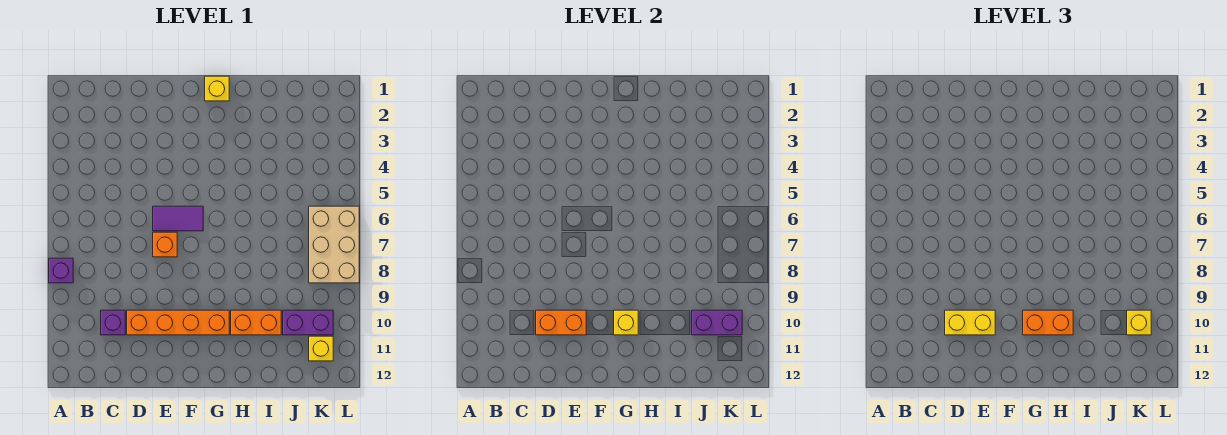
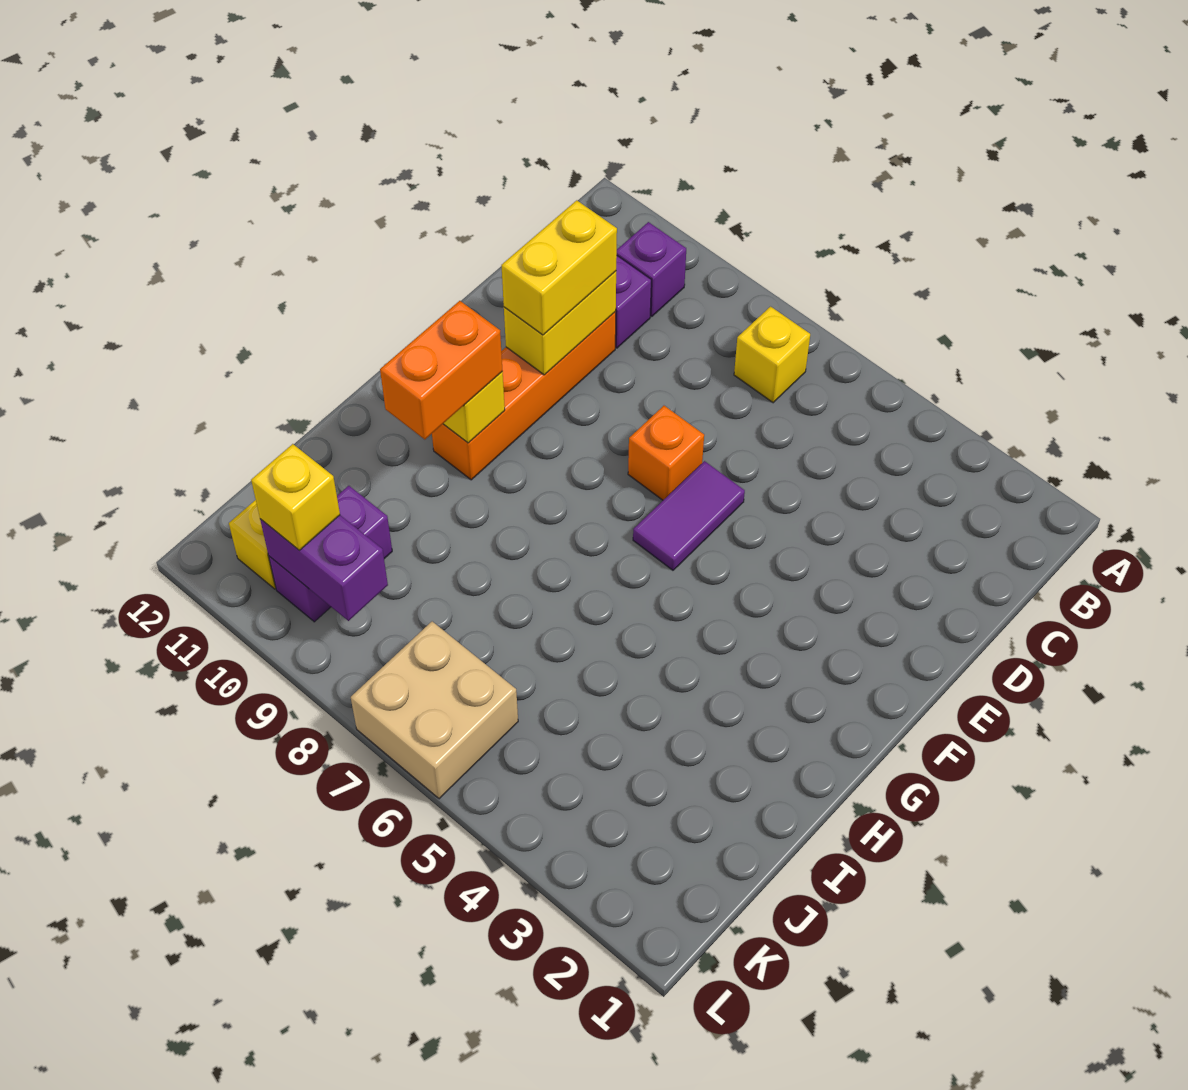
purple brick A8 level 1 -> purple brick B10 level 1
orange brick D10:E10 level 2 -> yellow brick D10:E10 level 2
yellow brick G1 level 1 -> yellow brick B7 level 1
orange brick H10:I10 level 1 -> none
purple brick J10:K10 level 2 -> purple brick K9:K10 level 2
tan brick K6:L8 level 1 -> tan brick K6:L7 level 1

